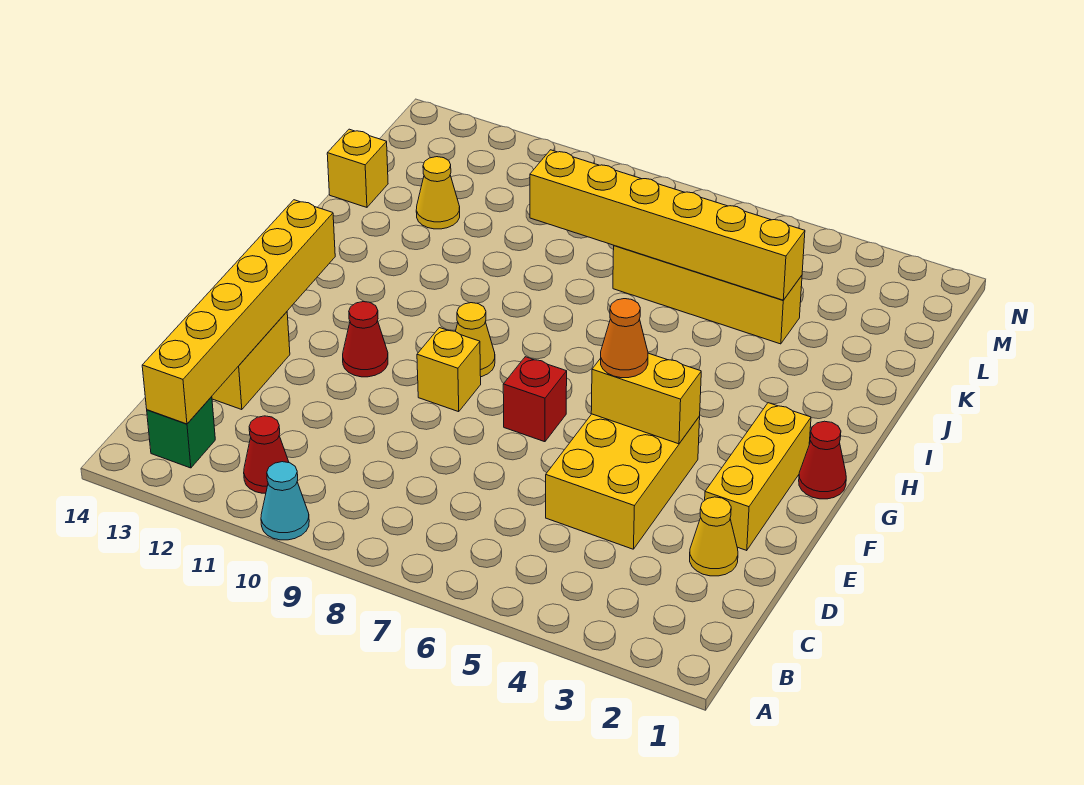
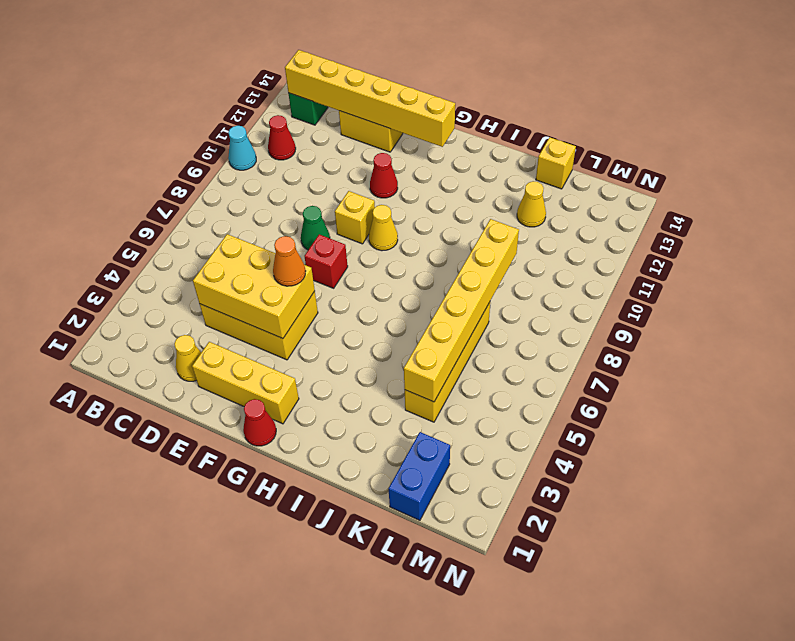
none -> green cone E8 level 1
yellow brick F4:F5 level 2 -> yellow brick D4:F5 level 2
none -> blue brick L1:L2 level 1

